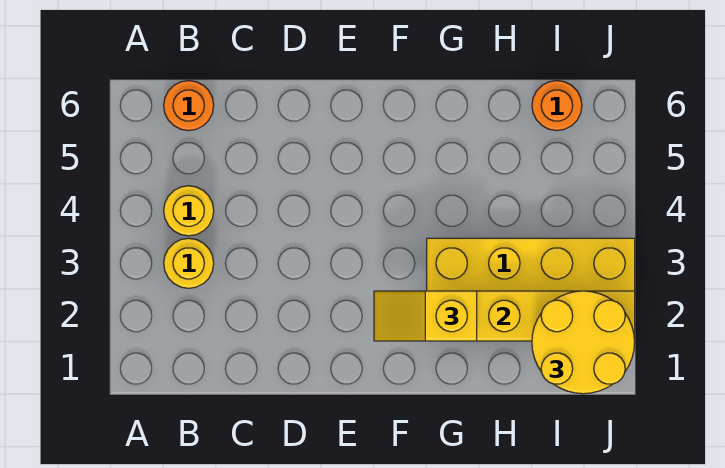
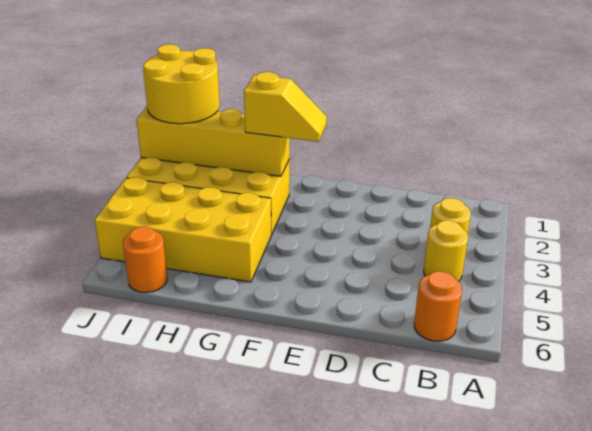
none -> yellow brick G4:J5 level 1

